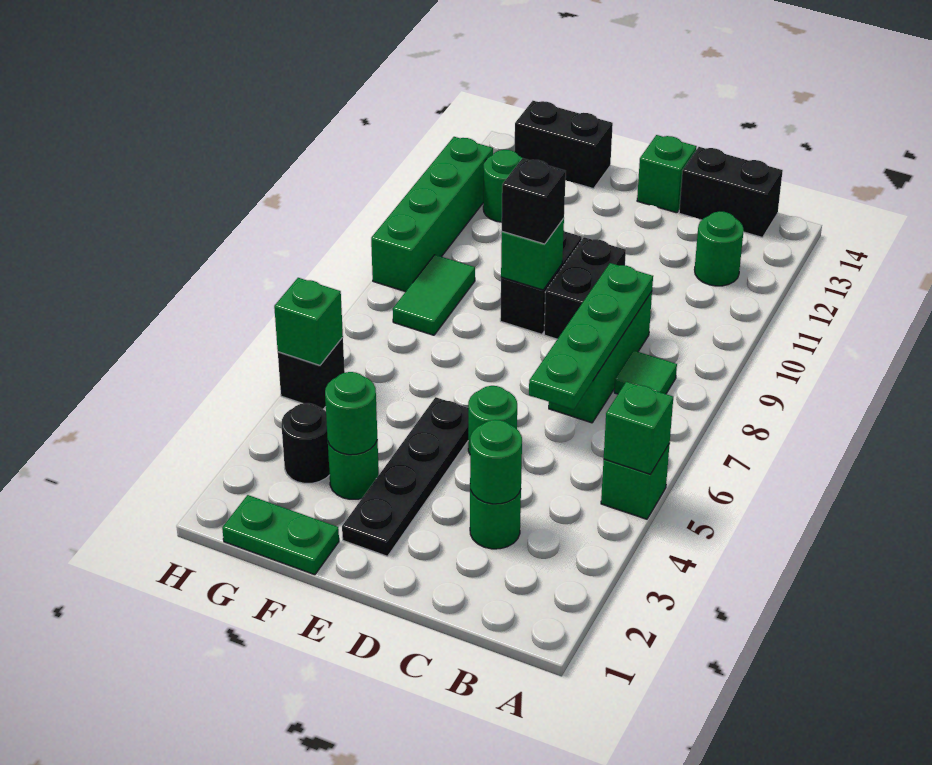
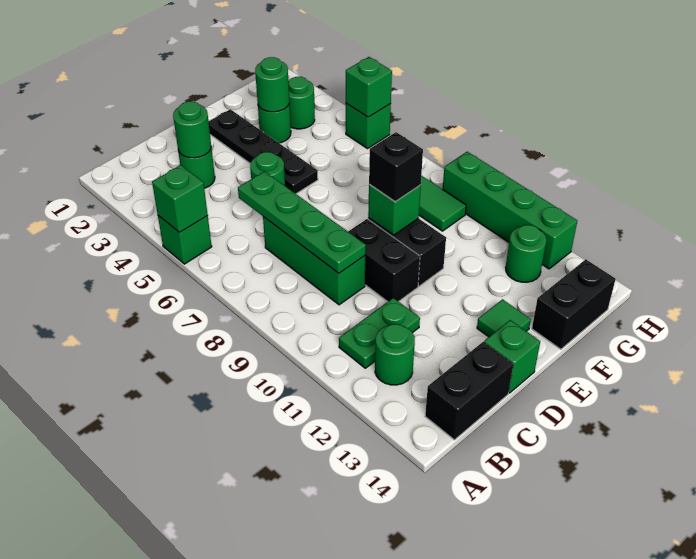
green tile B8 level 1 -> green tile E13 level 1
green plate F1:G1 level 1 -> green plate B11:C11 level 1
black round brick G3 level 1 -> green round brick G3 level 1
black brick H5 level 1 -> green brick H5 level 1

